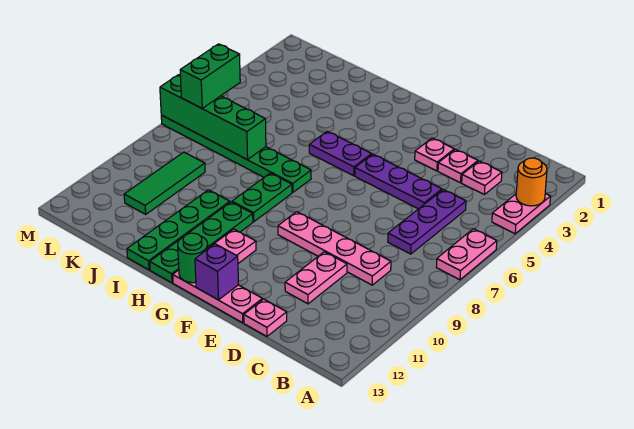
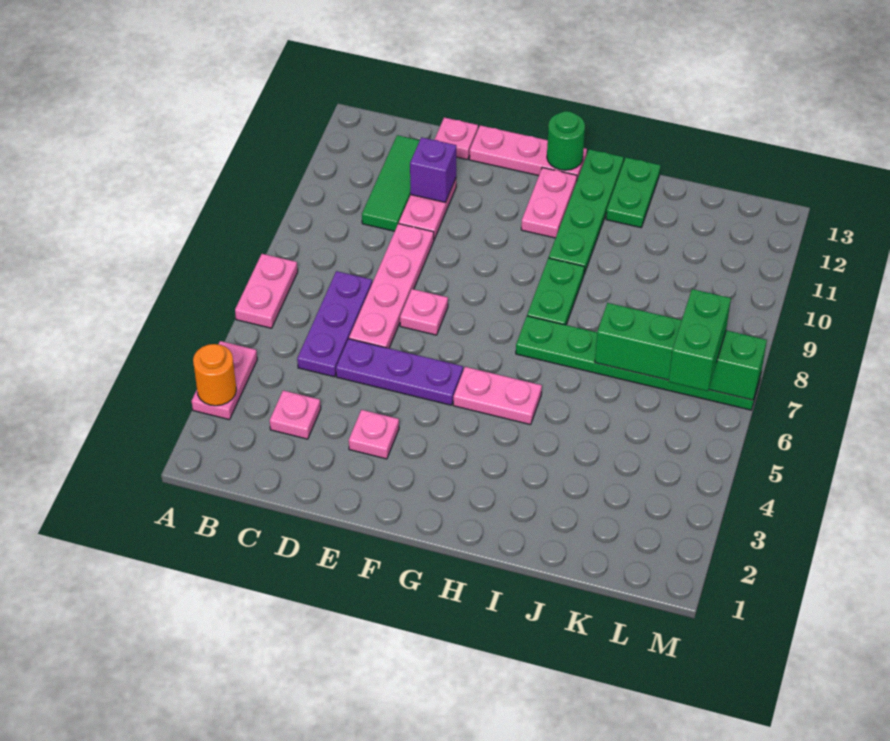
pink plate C9:F9 level 1 -> pink plate D6:D9 level 1
pink plate D3 level 1 -> pink plate E7 level 1
purple brick F13 level 2 -> purple brick D11 level 2
purple plate G5:H5 level 1 -> pink plate G5:H5 level 1
green plate I10:I13 level 1 -> green plate I12:I13 level 1
green tile K9:K11 level 1 -> green tile C10:C12 level 1

